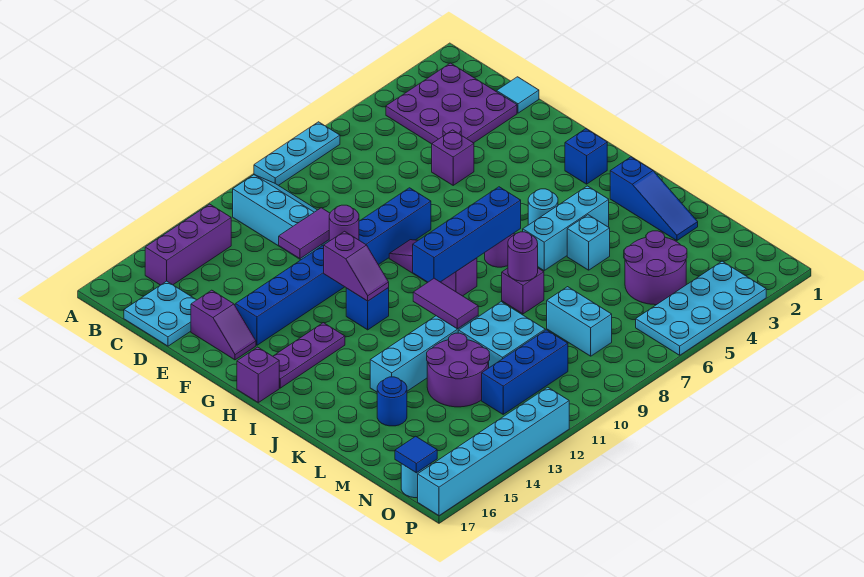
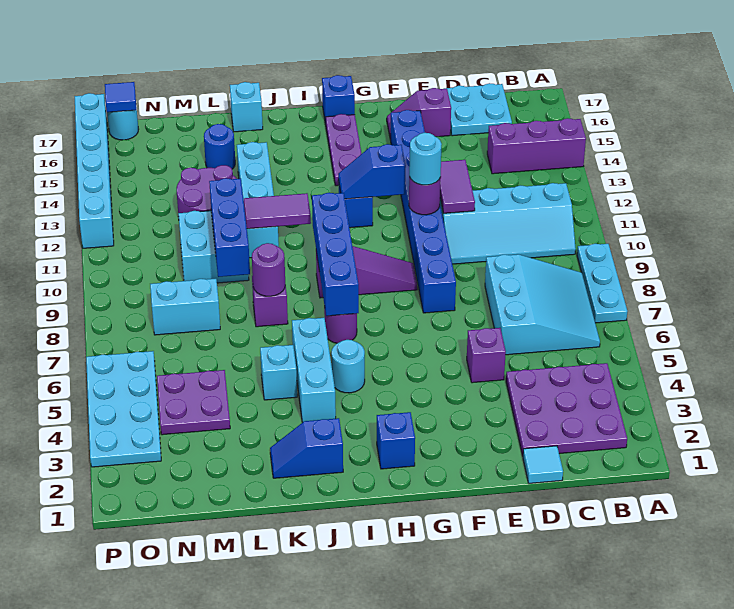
none -> cyan slope B6:D8 level 1 top D
purple brick B13:B15 level 1 -> purple brick A14:C14 level 1
none -> cyan round brick F11 level 3
purple slope G12:H12 level 2 top G -> blue slope G12:H12 level 2 top G
purple brick H17 level 1 -> blue brick H17 level 1
blue slope J2:L2 level 1 top J -> blue slope J2:K2 level 1 top J
none -> cyan brick K17 level 1
purple round brick M4:N5 level 1 -> purple plate M4:N5 level 1
blue brick N10:N12 level 1 -> blue brick L9:L11 level 2

